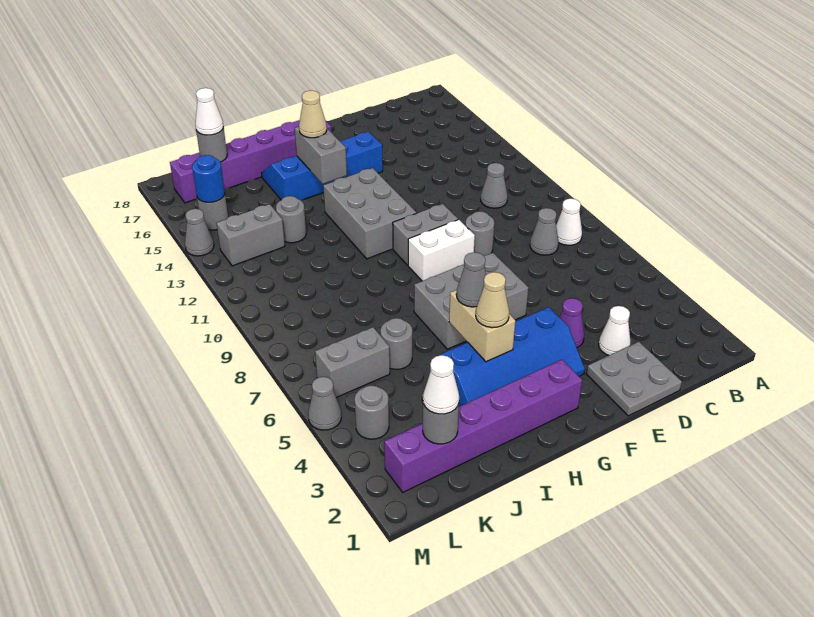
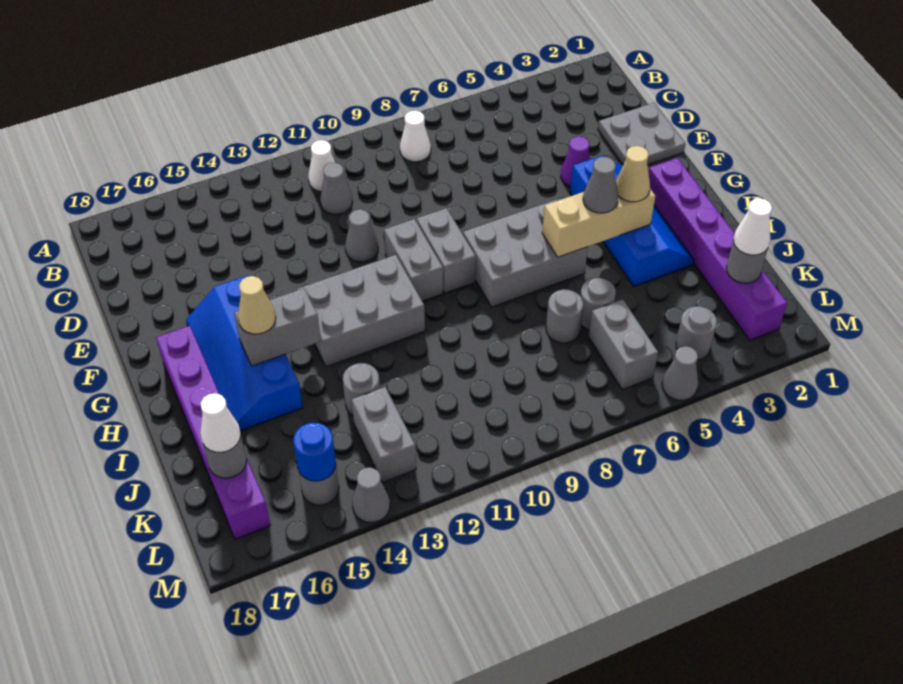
grey cone C8 level 1 -> grey cone E11 level 1
white cone D3 level 1 -> white cone B11 level 1
grey round brick E9 level 1 -> grey round brick J7 level 1
grey brick F6:H7 level 1 -> grey brick G6:H8 level 1
white brick F9:G9 level 1 -> grey brick F9:G9 level 1
tan brick H4:H5 level 2 -> tan brick H4:H6 level 2

